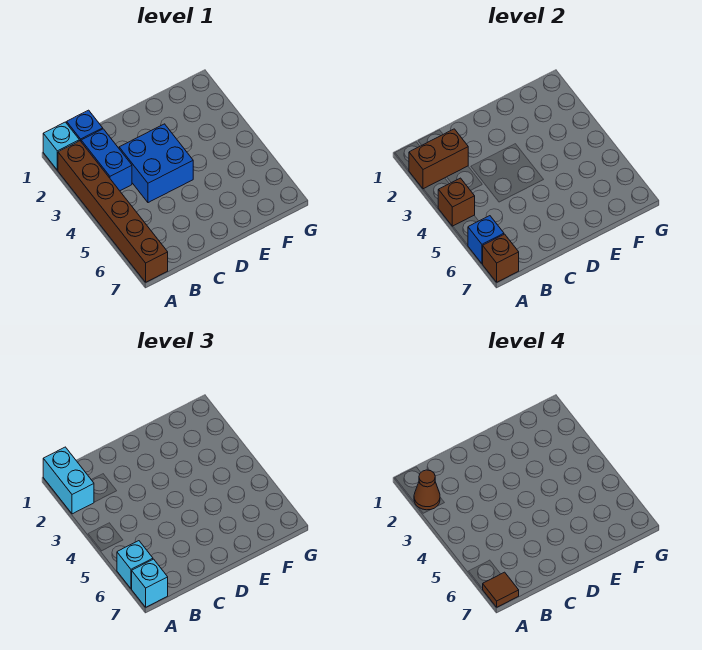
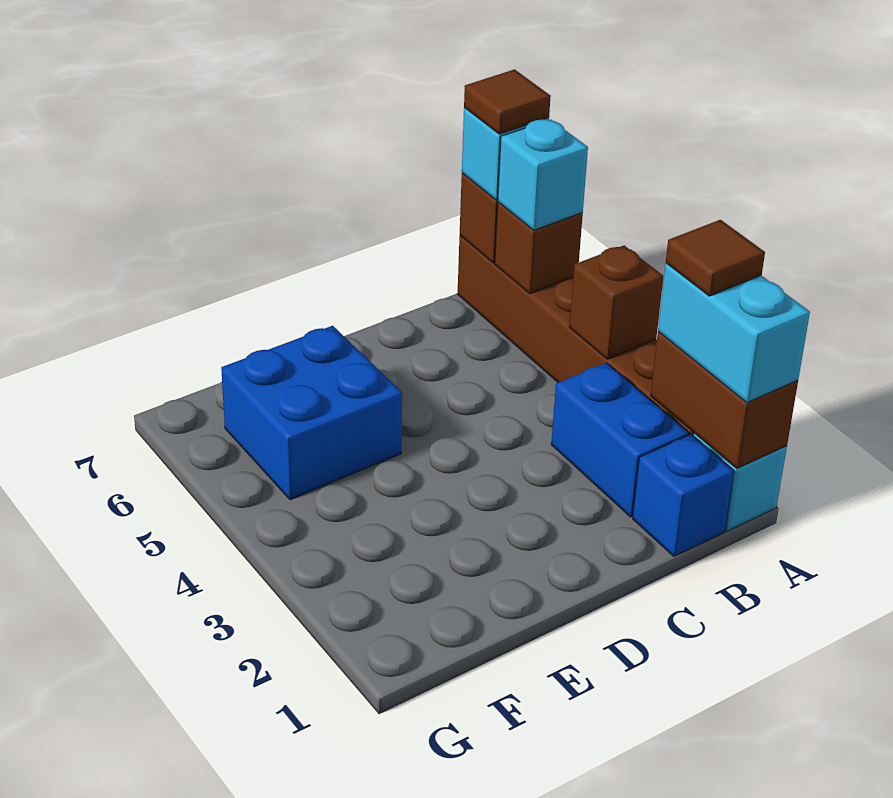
brown brick A2:B2 level 2 -> brown brick A1:A2 level 2
brown cone A2 level 4 -> brown tile A2 level 4
blue brick A6 level 2 -> brown brick A6 level 2
blue brick C3:D4 level 1 -> blue brick E5:F6 level 1

